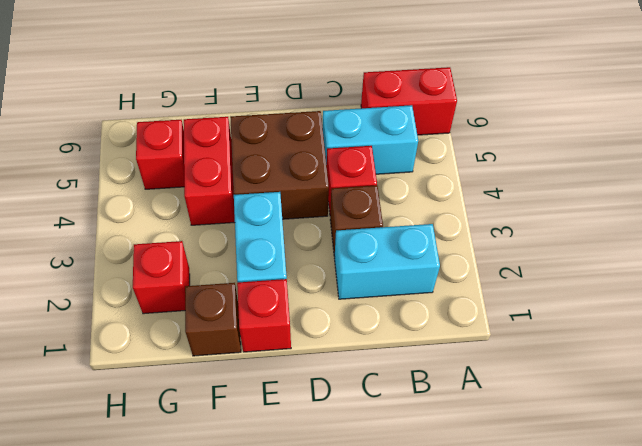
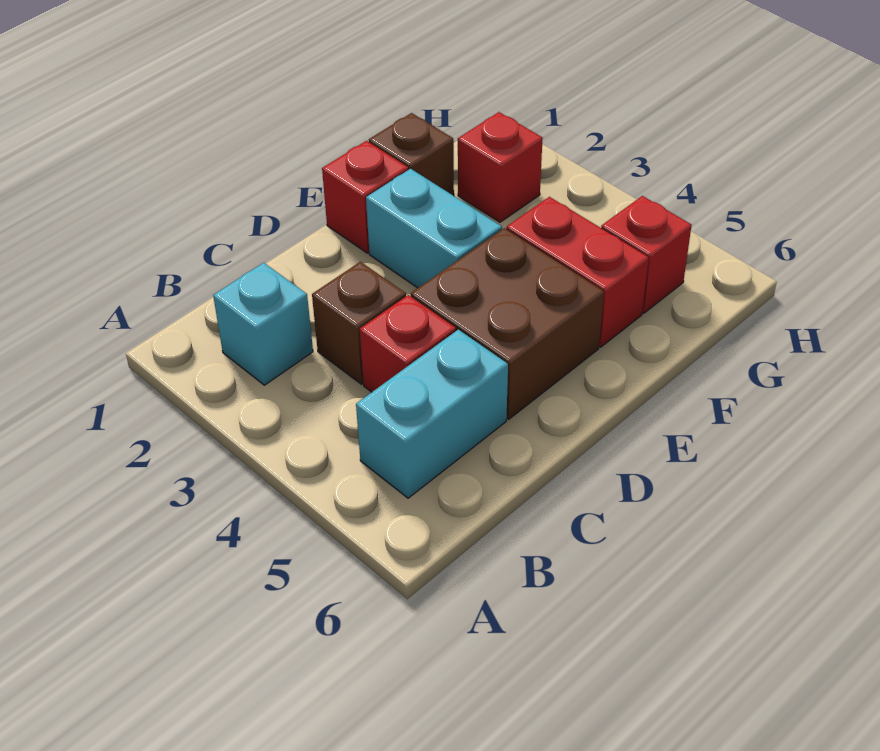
red brick A6:B6 level 1 -> none
cyan brick B2:C2 level 1 -> cyan brick B2 level 1

